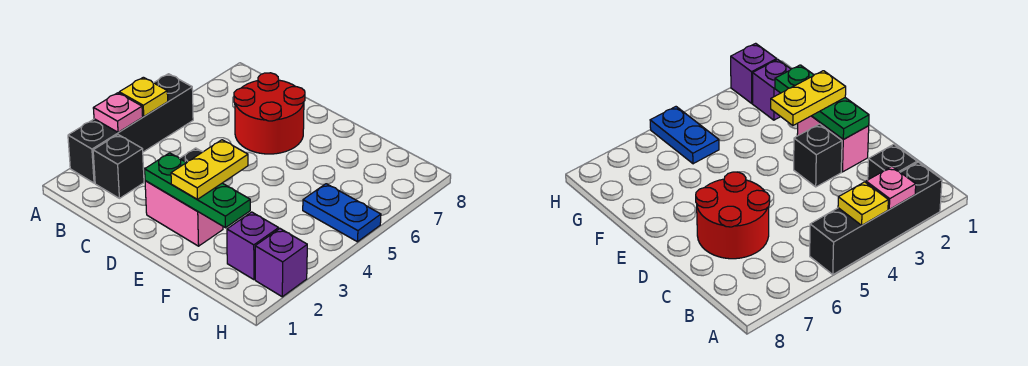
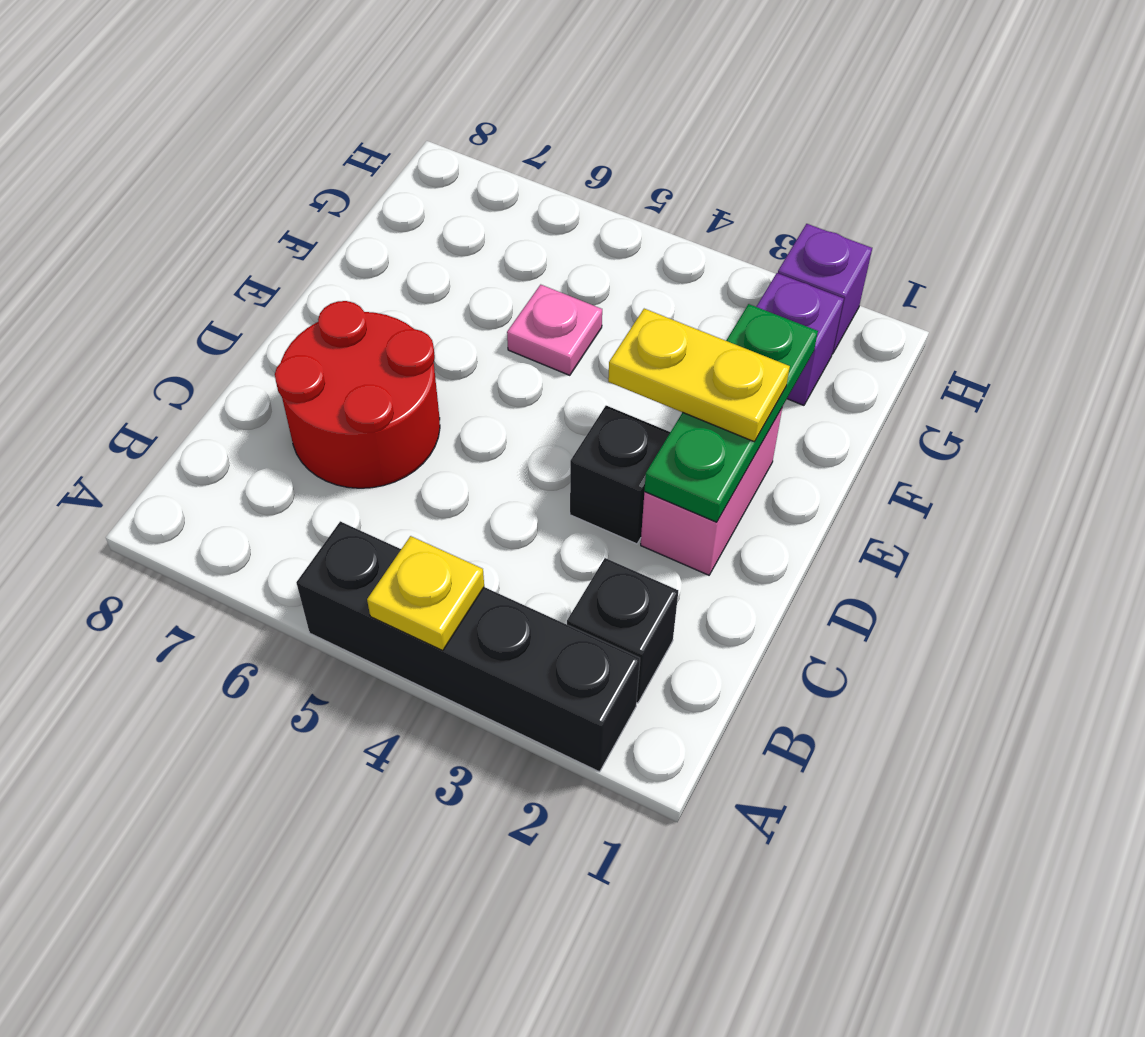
pink plate A3 level 2 -> pink plate F5 level 1
blue plate G5:H5 level 1 -> none

